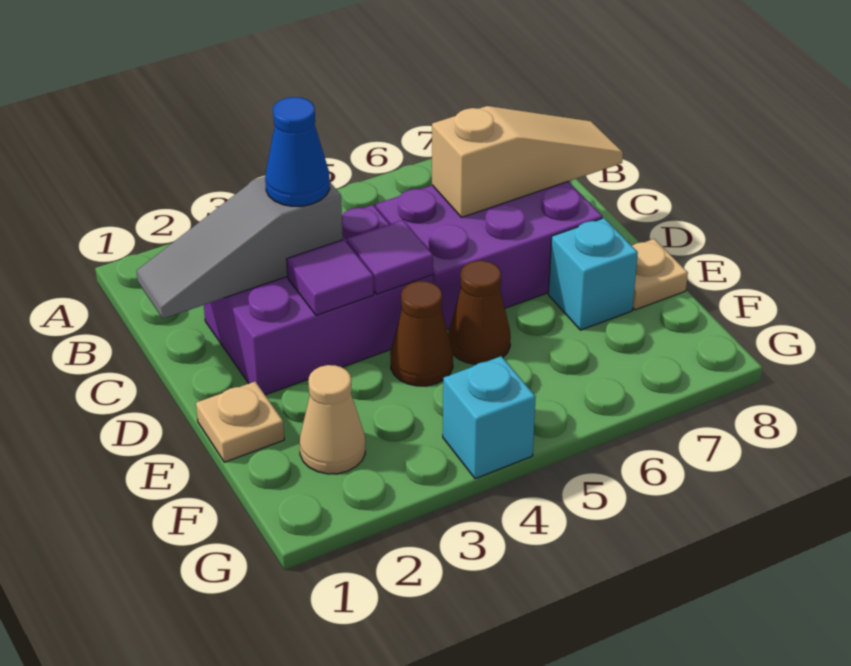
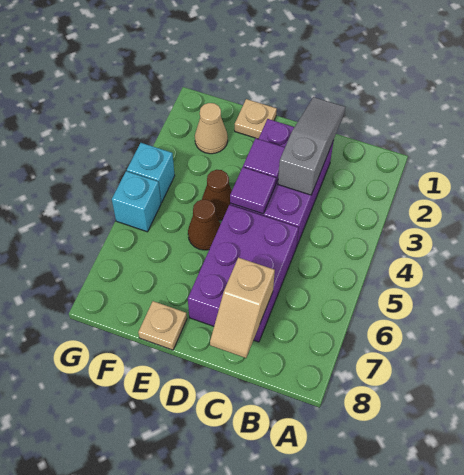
blue cone C3 level 3 -> none
tan slope C6:C8 level 2 top 6 -> tan slope C7:C8 level 2 top 7
cyan brick E7 level 1 -> cyan brick G5 level 1

